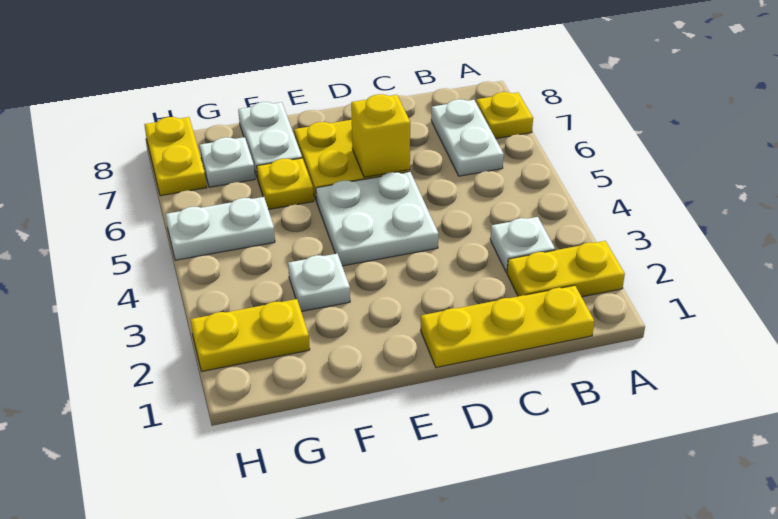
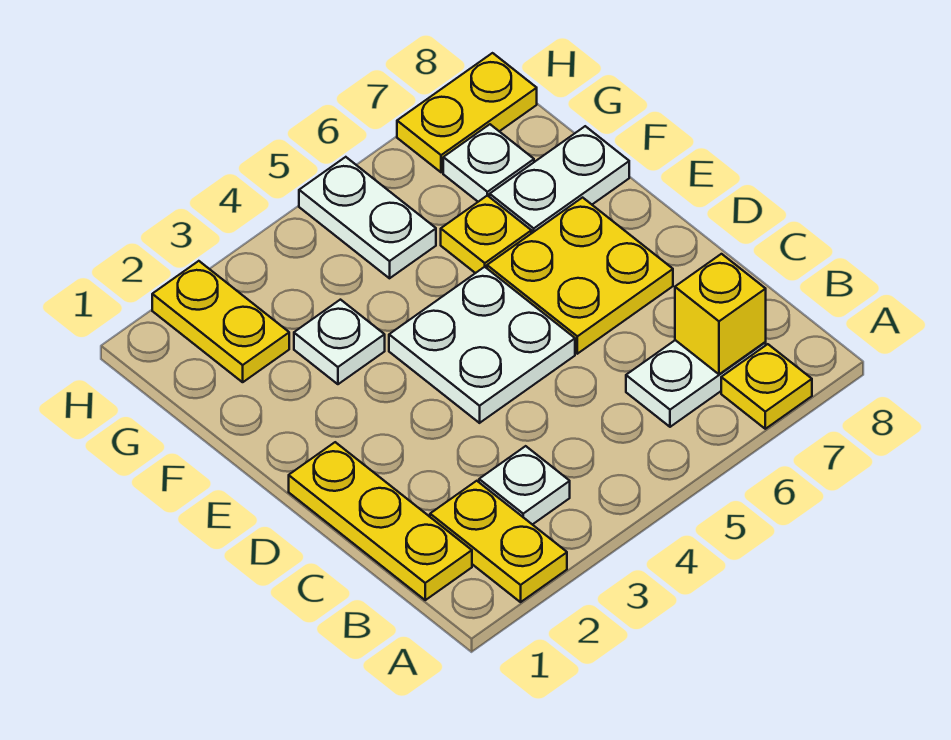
yellow brick D6 level 2 -> yellow brick B7 level 2

